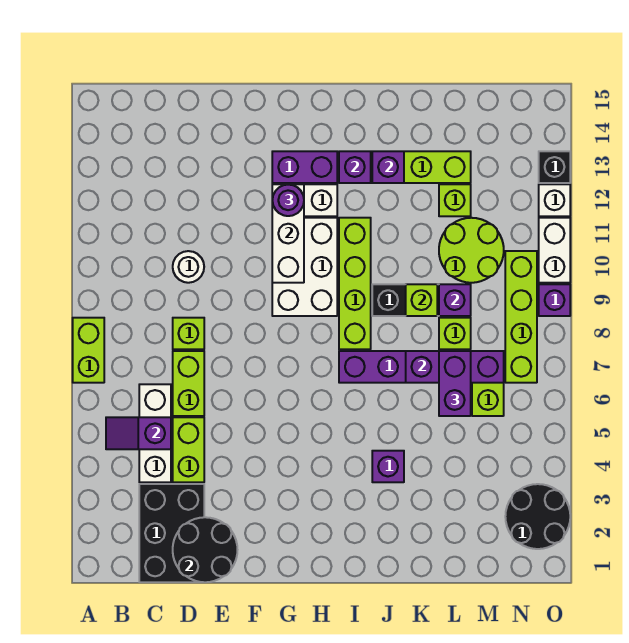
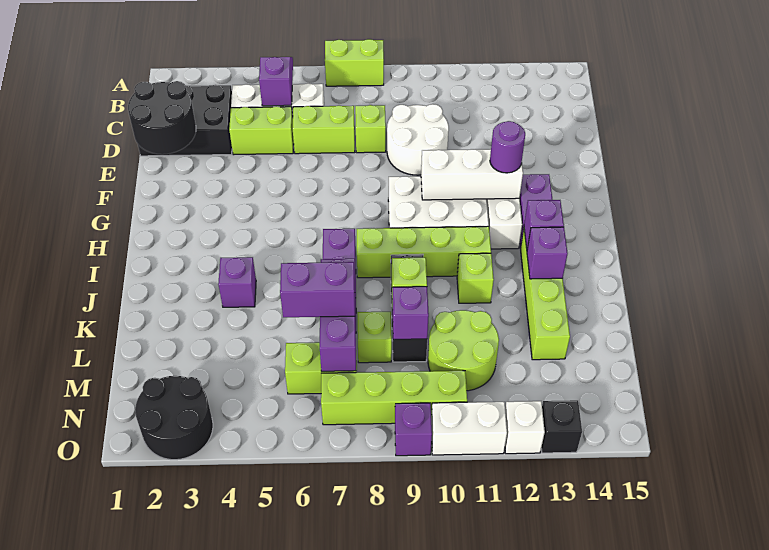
white round brick D10 level 1 -> white round brick D9:E10 level 1
lime brick L12 level 1 -> lime brick J11 level 1

